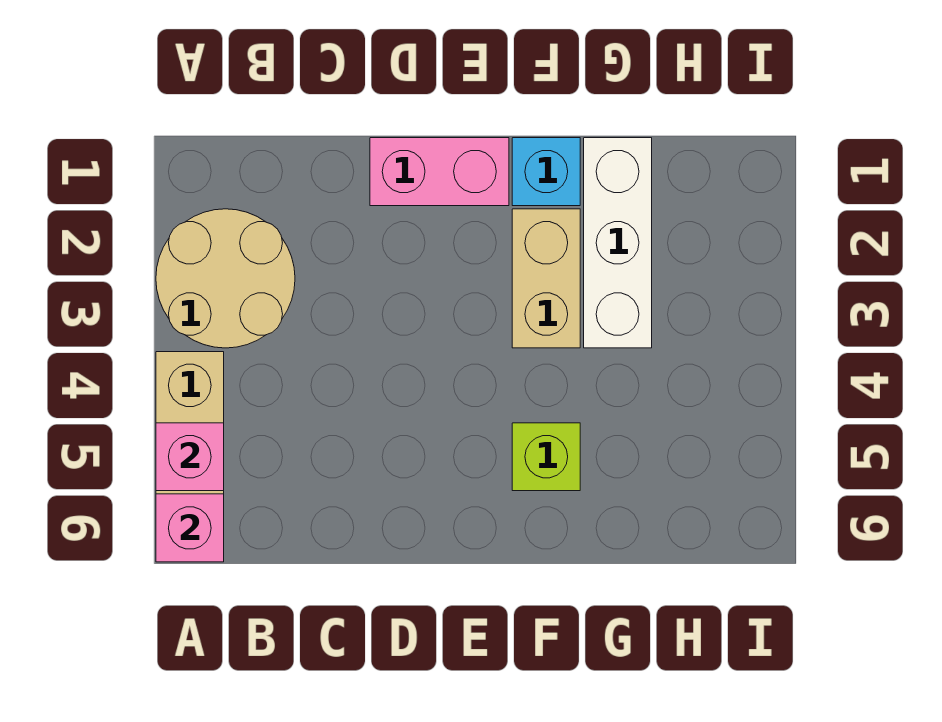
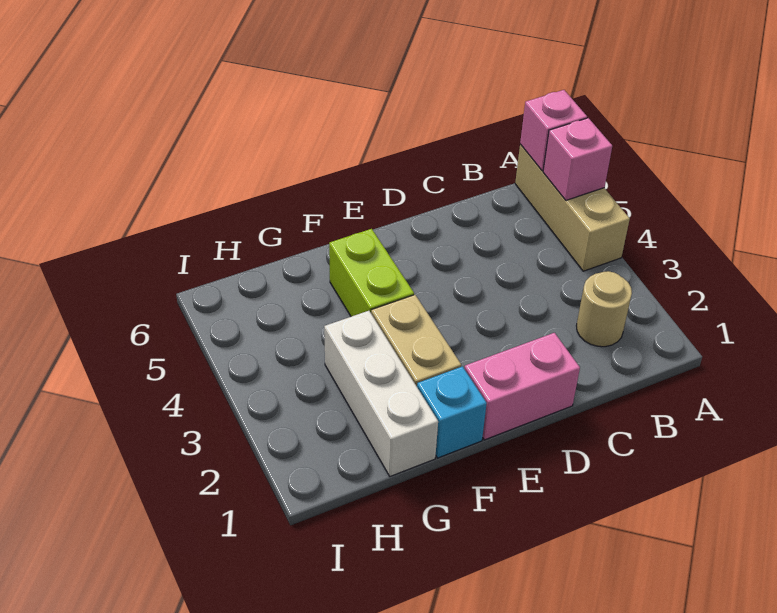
tan round brick A2:B3 level 1 -> tan round brick B2 level 1
lime brick F5 level 1 -> lime brick F4:F5 level 1

